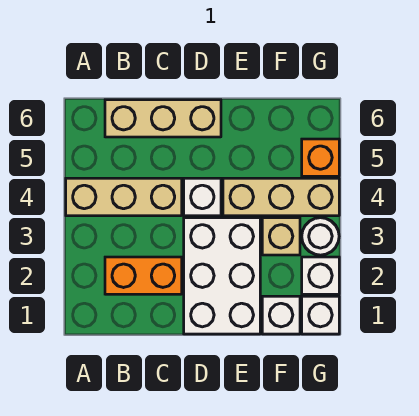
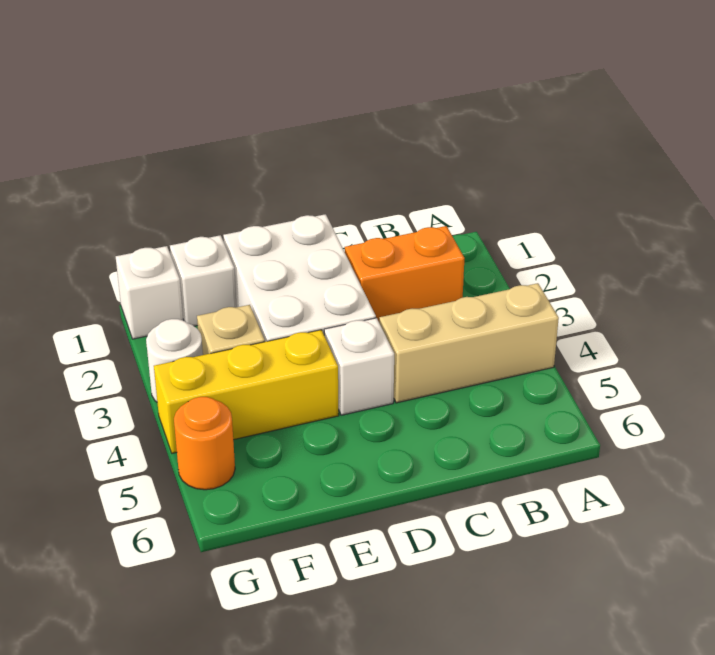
tan brick B6:D6 level 1 -> none
tan brick E4:G4 level 1 -> yellow brick E4:G4 level 1
white brick G2 level 1 -> none
orange brick G5 level 1 -> orange round brick G5 level 1

